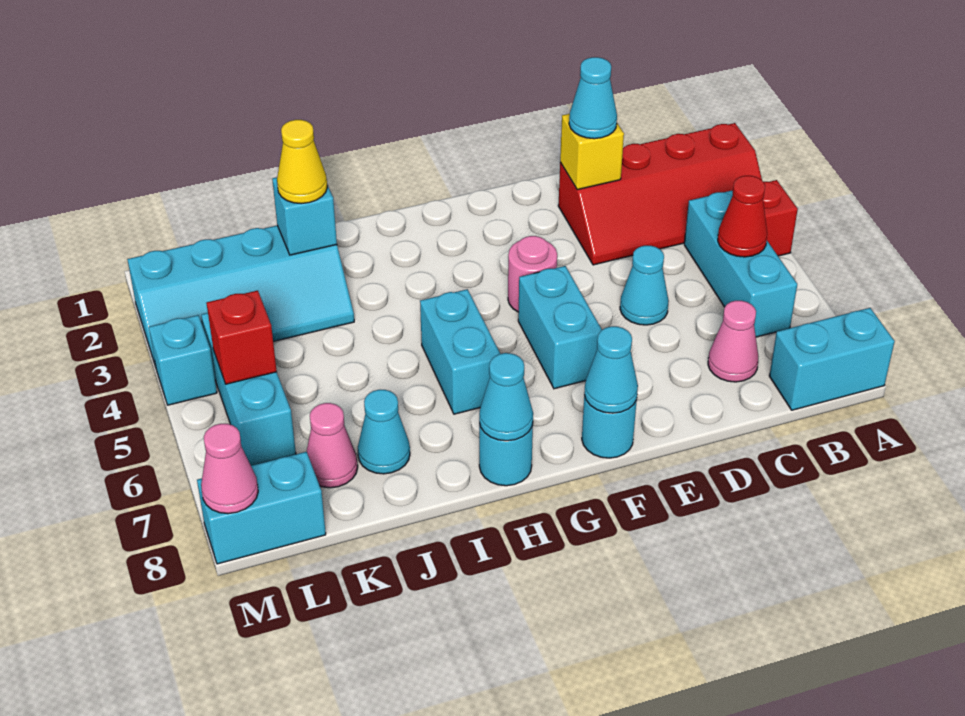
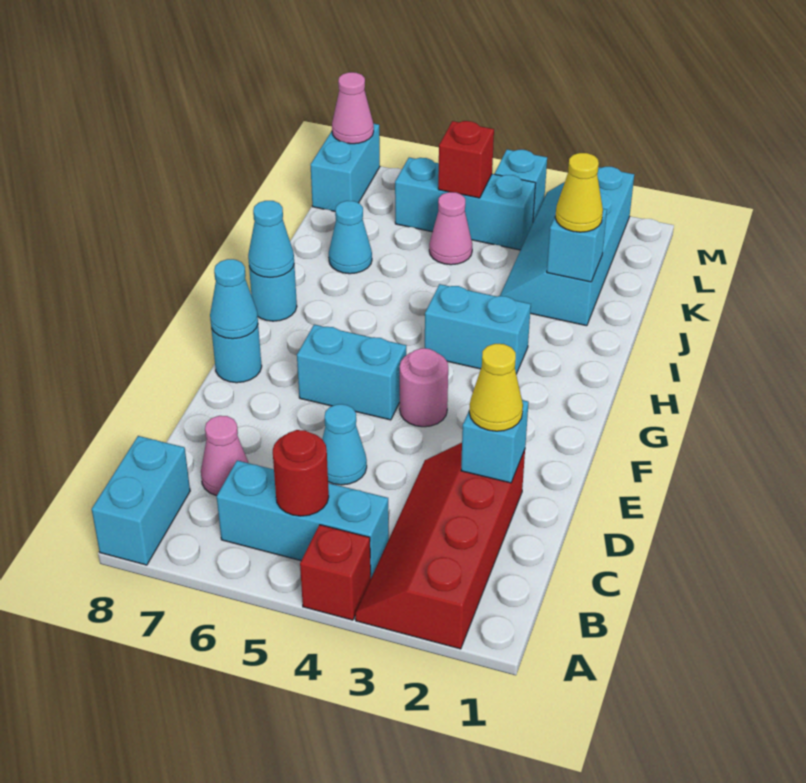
red cone B5 level 2 -> red round brick B5 level 2
yellow brick D2 level 2 -> cyan brick D2 level 2
cyan cone D2 level 3 -> yellow cone D2 level 3
cyan brick H5:H6 level 1 -> cyan brick H3:H4 level 1
pink cone K7 level 1 -> pink cone K5 level 1

